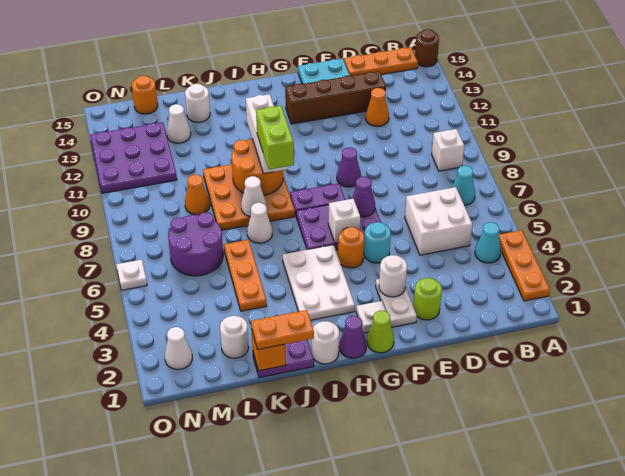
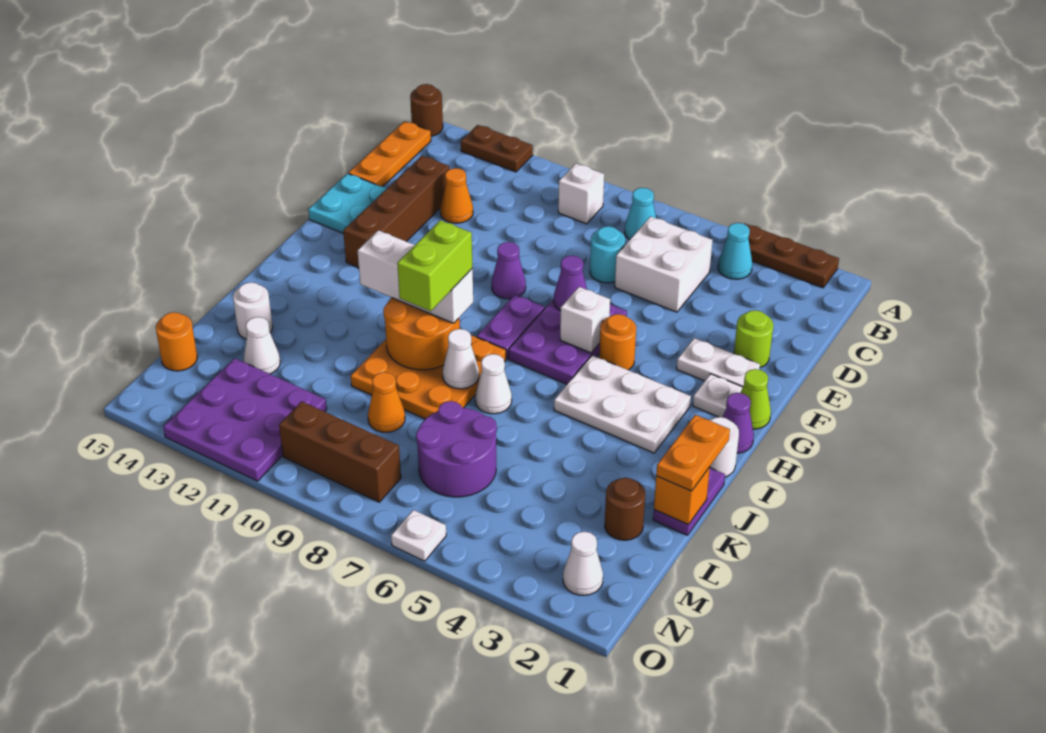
orange plate A2:A4 level 1 -> brown plate A2:A4 level 1
none -> brown plate A12:A13 level 1
white round brick F3 level 2 -> none
cyan round brick F5 level 1 -> cyan round brick D7 level 1
lime brick I8:I9 level 4 -> lime brick I9:J9 level 4
orange plate K4:K6 level 1 -> none
white round brick L2 level 1 -> brown round brick L2 level 1
none -> brown brick N8:N10 level 1

